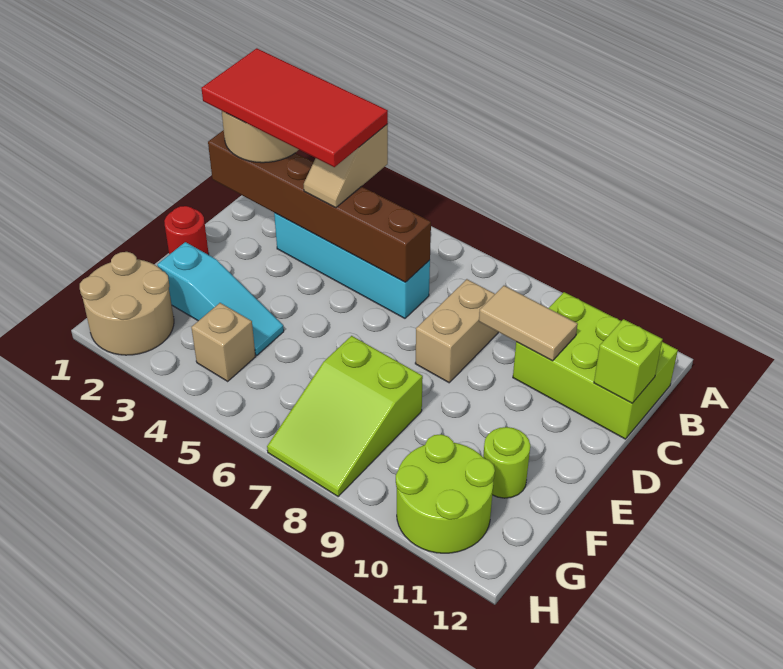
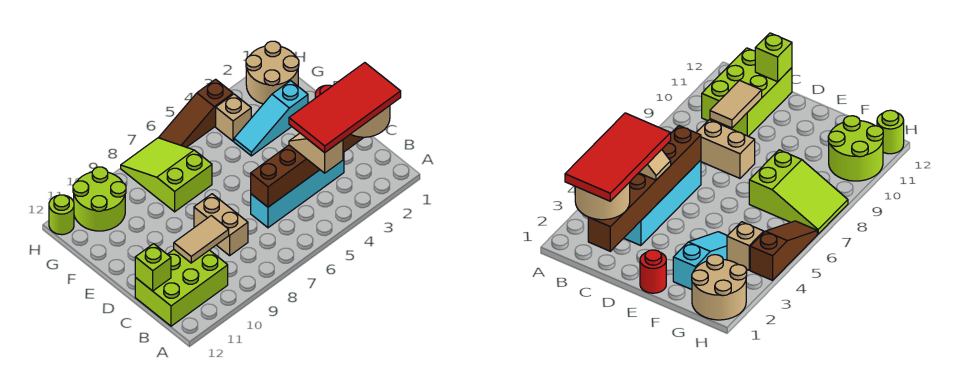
lime round brick F11 level 1 -> lime round brick H12 level 1
none -> brown slope H4:H6 level 1 top 4

